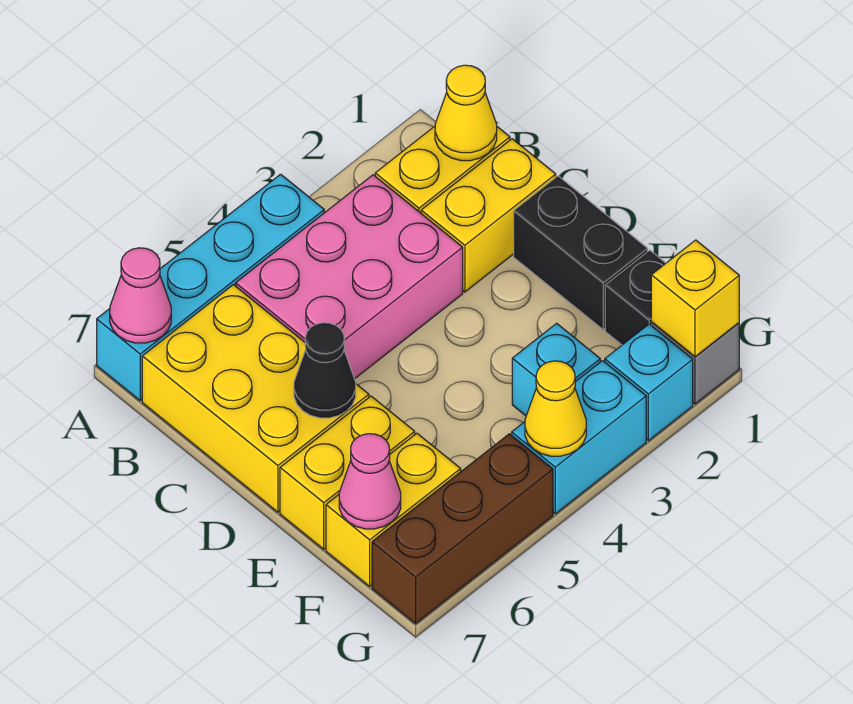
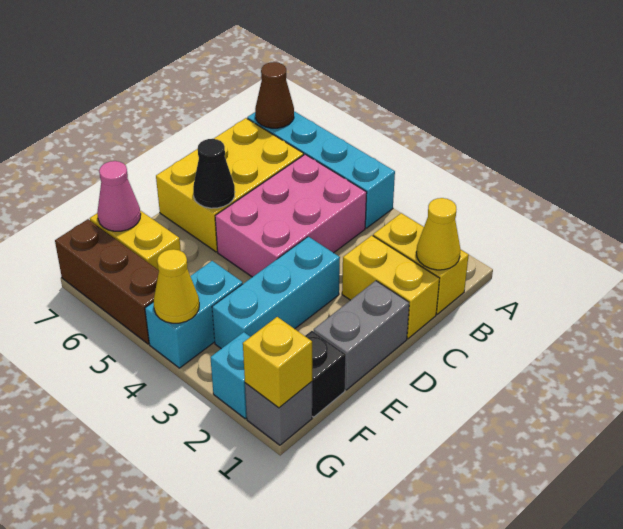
pink cone A7 level 2 -> brown cone A7 level 2
pink brick B3:C5 level 1 -> pink brick B4:D5 level 1
black brick D1:E1 level 1 -> grey brick D1:E1 level 1
yellow brick E6:E7 level 1 -> none
cyan brick F3 level 1 -> cyan brick D3:F3 level 1
cyan brick G3:G4 level 1 -> cyan brick F4:G4 level 1

